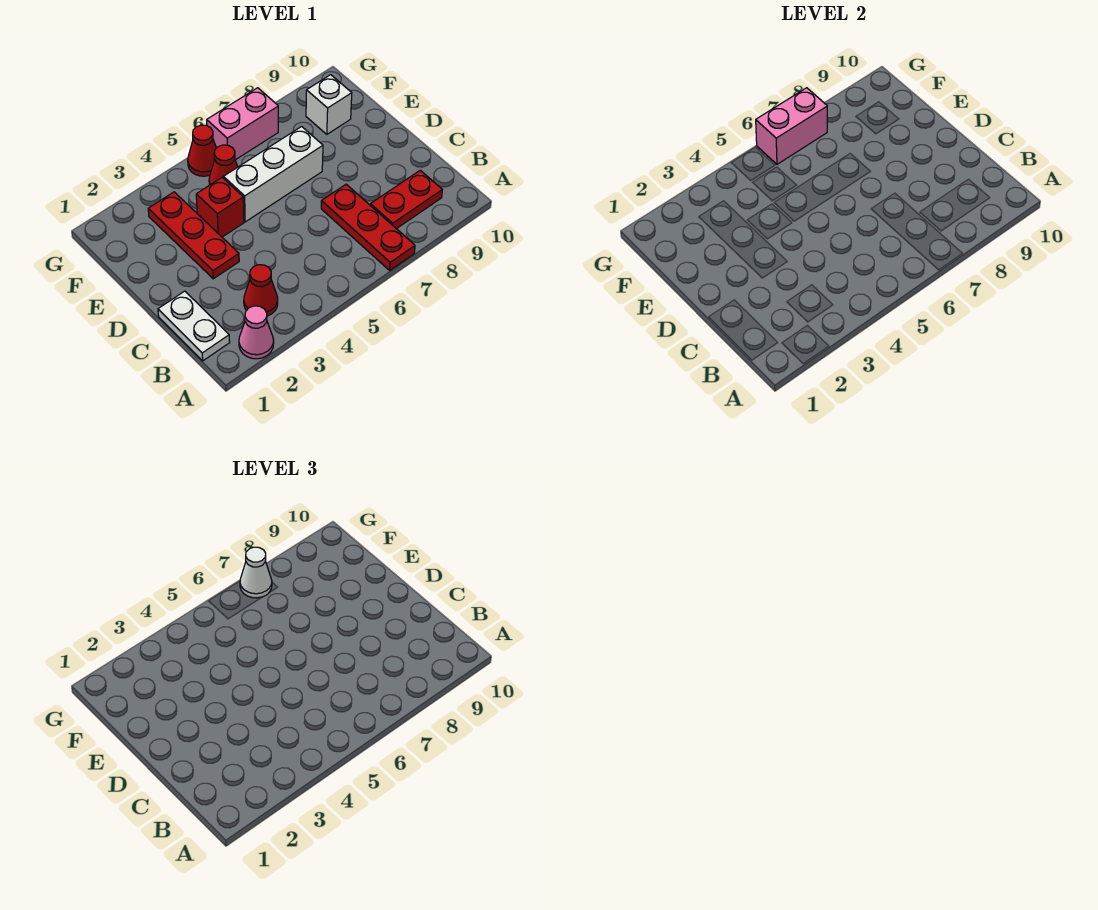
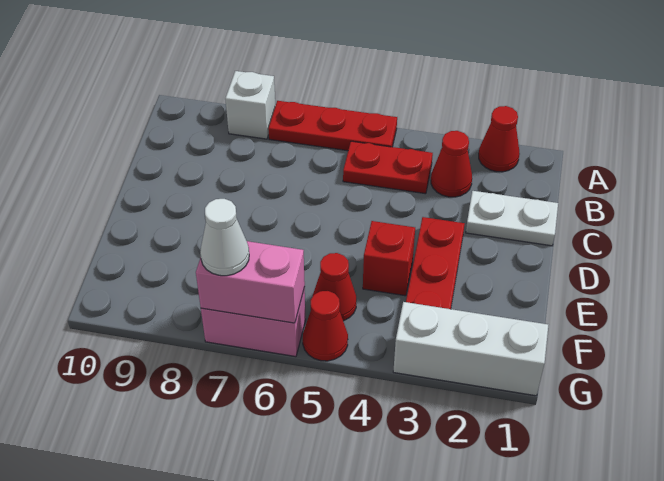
pink cone A2 level 1 -> red cone A2 level 1
red plate A7:C7 level 1 -> red plate A5:A7 level 1
white plate B1:C1 level 1 -> white plate C1:C2 level 1
red plate B8:B9 level 1 -> red plate B4:B5 level 1
white brick E5:E7 level 1 -> white brick G1:G3 level 1
white brick F9 level 1 -> white brick A8 level 1

